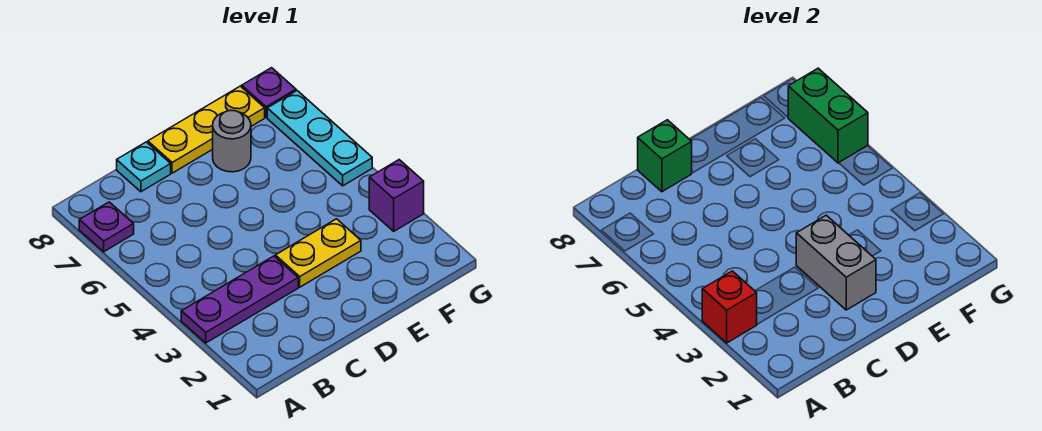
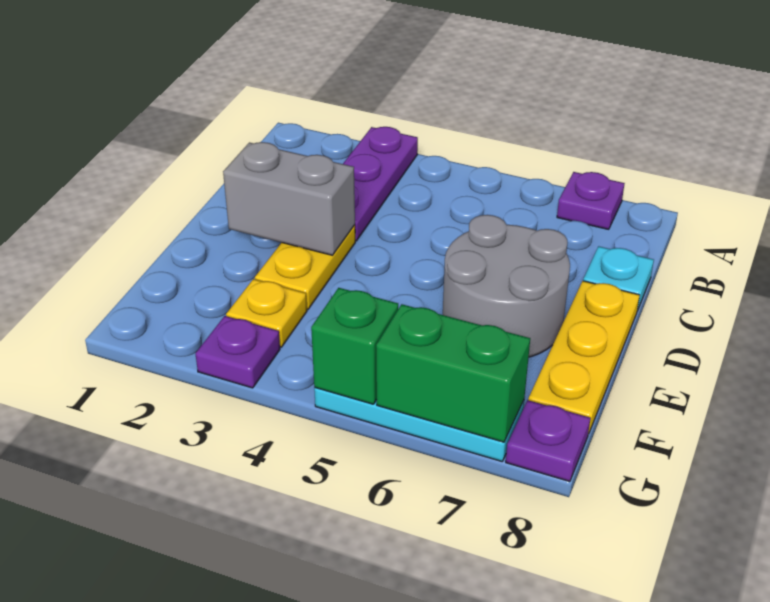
red brick A3 level 2 -> none
green brick C8 level 2 -> green brick G5 level 2
grey round brick E7 level 1 -> grey round brick D6:E7 level 1
none -> yellow plate F3 level 1
purple brick G3 level 1 -> purple plate G3 level 1

